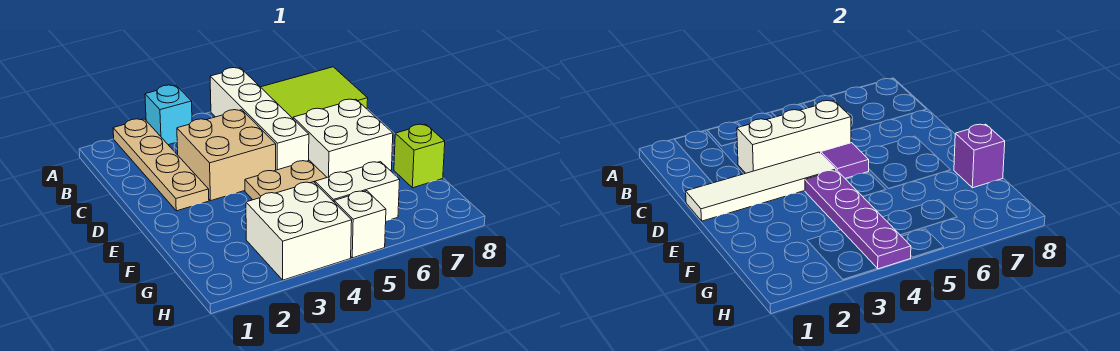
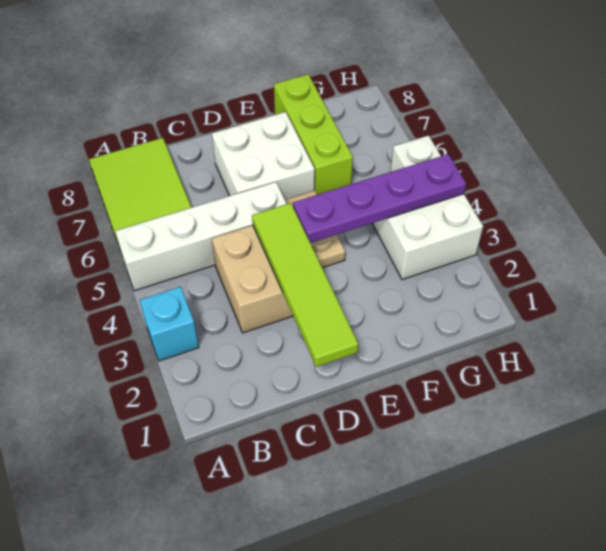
tan plate A2:D2 level 1 -> none
white brick C3:C5 level 2 -> none
white tile D1:D4 level 2 -> lime tile D1:D4 level 2
purple tile D5 level 2 -> none
lime brick F8 level 1 -> lime brick F6:F8 level 1
purple brick F8 level 2 -> none
white brick G5:G6 level 1 -> none

